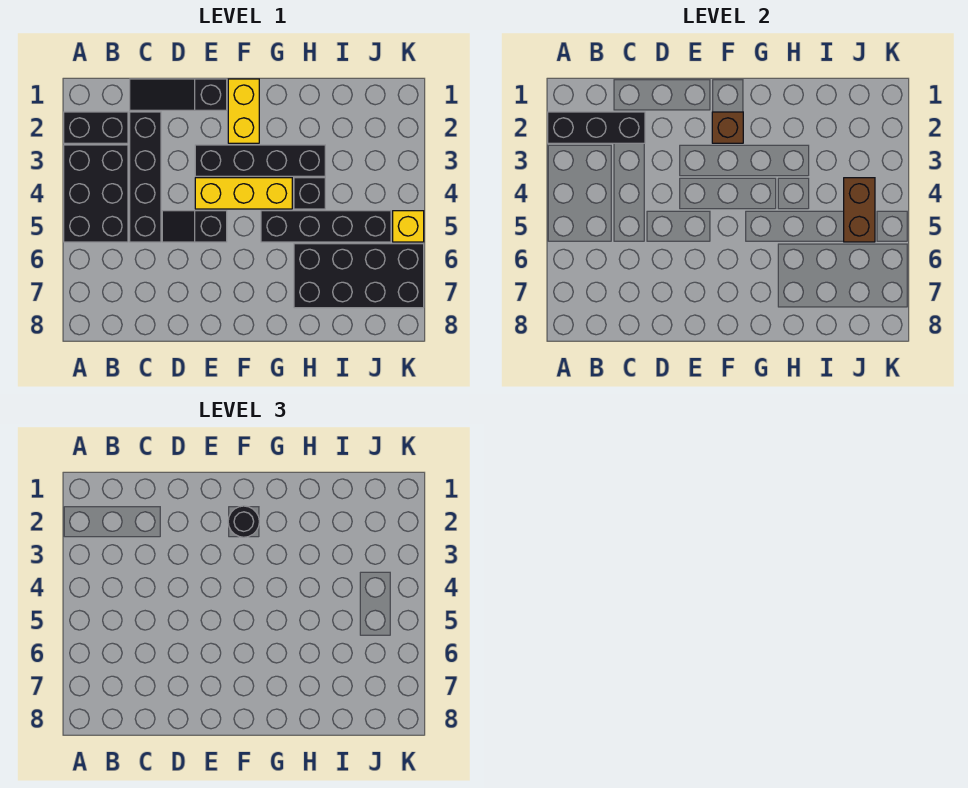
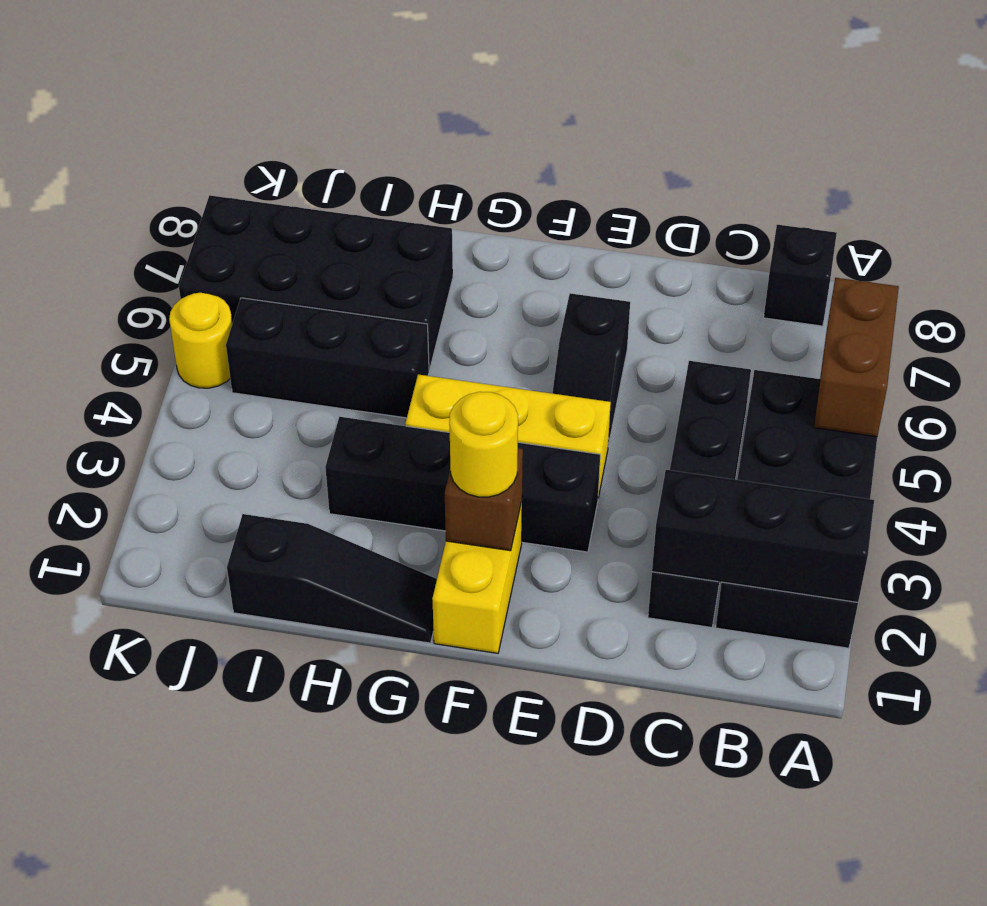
black slope C1:E1 level 1 top E -> black slope G1:I1 level 1 top I
black slope D5:E5 level 1 top E -> black slope E5:E6 level 1 top 6
black round brick F2 level 3 -> yellow round brick F2 level 3
black brick G5:J5 level 1 -> black brick H5:J5 level 1
black brick H4 level 1 -> black brick B8 level 1
brown brick J4:J5 level 2 -> brown brick A5:A6 level 2
yellow brick K5 level 1 -> yellow round brick K5 level 1

